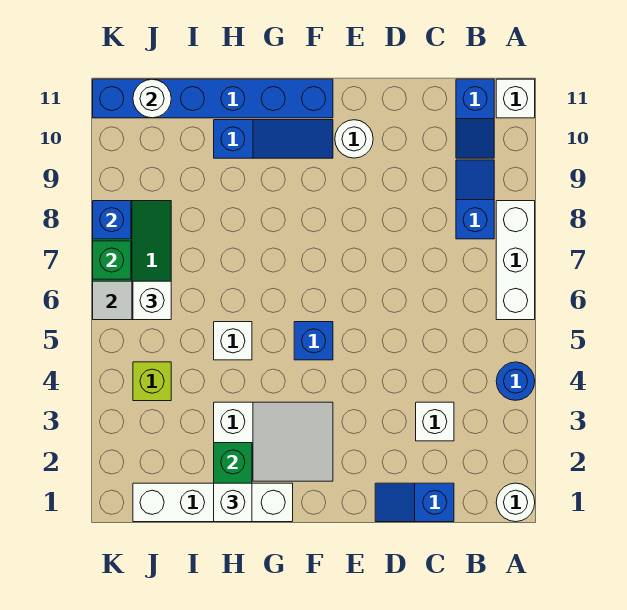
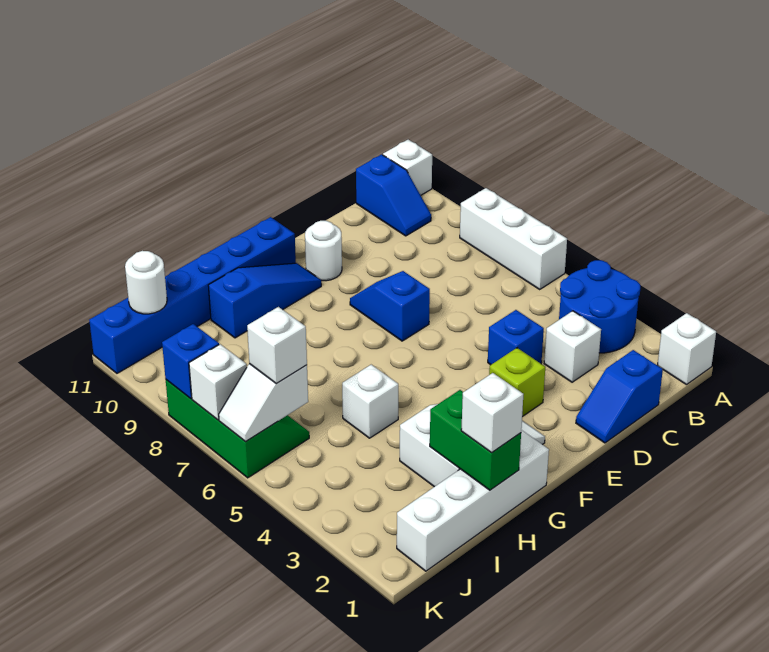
white round brick A1 level 1 -> white brick A1 level 1
blue round brick A4 level 1 -> blue round brick A3:B4 level 1
blue slope B8:B9 level 1 top 8 -> blue slope E7:E8 level 1 top 7
blue brick F5 level 1 -> blue brick D4 level 1
lime brick J4 level 1 -> lime brick E3 level 1
green brick K7 level 2 -> white brick K7 level 2

